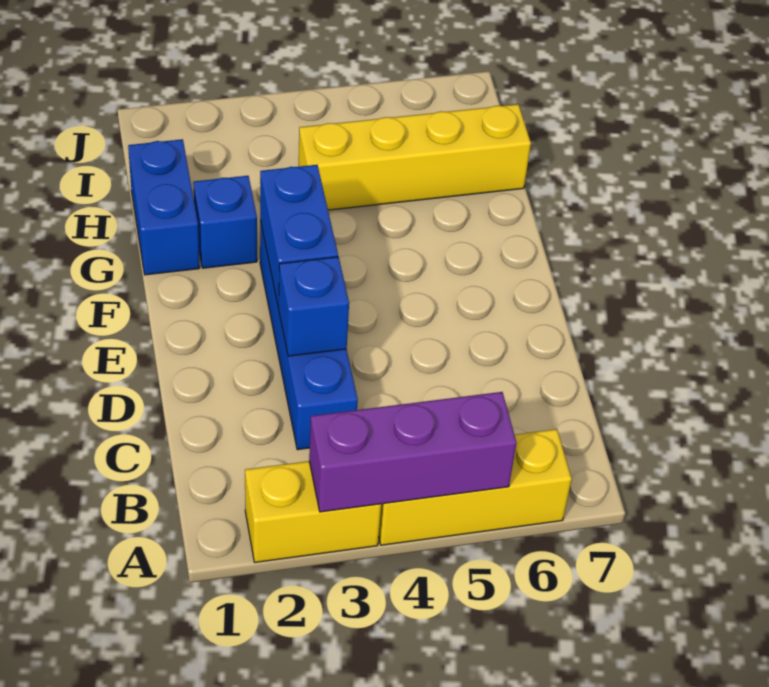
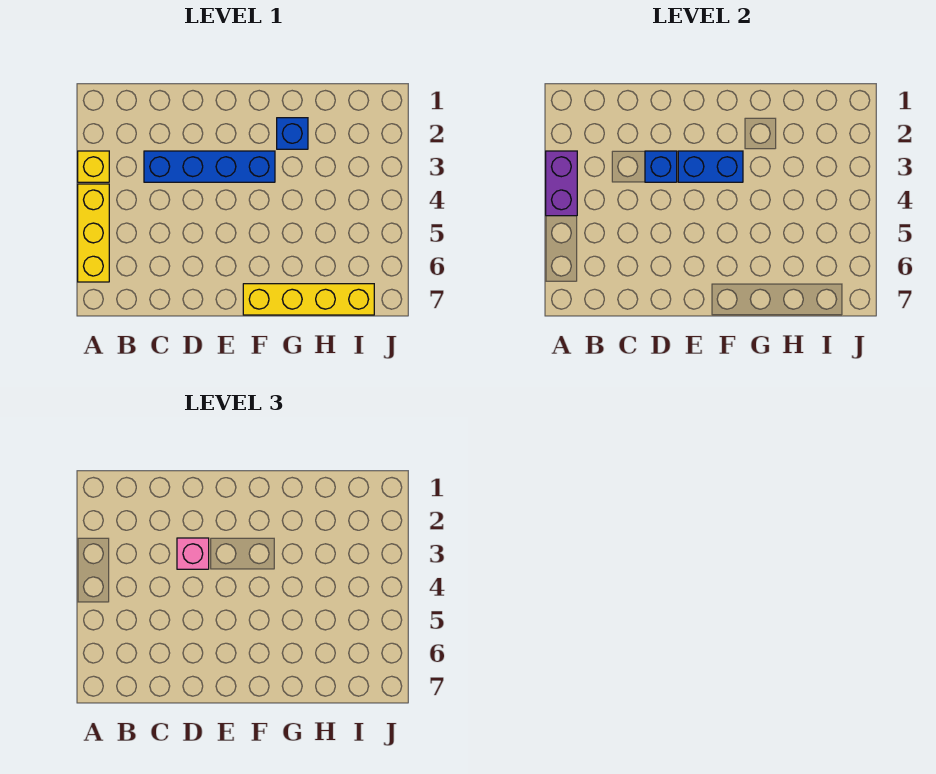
yellow brick A2:A3 level 1 -> yellow brick A3 level 1
purple brick A3:A5 level 2 -> purple brick A3:A4 level 2
none -> pink brick D3 level 3
blue brick G1:H1 level 1 -> none
yellow brick H4:H7 level 1 -> yellow brick F7:I7 level 1

